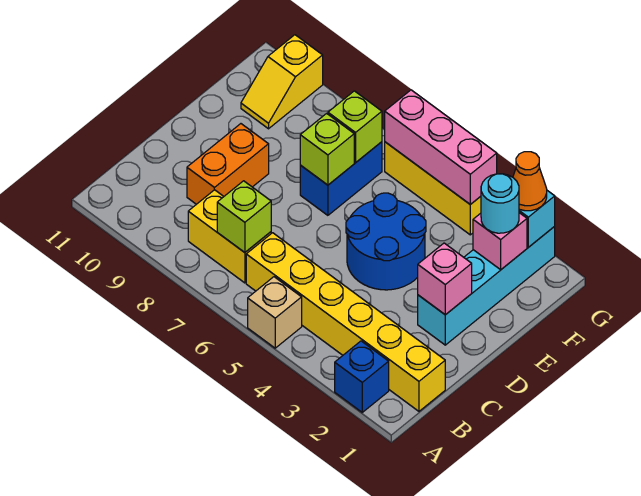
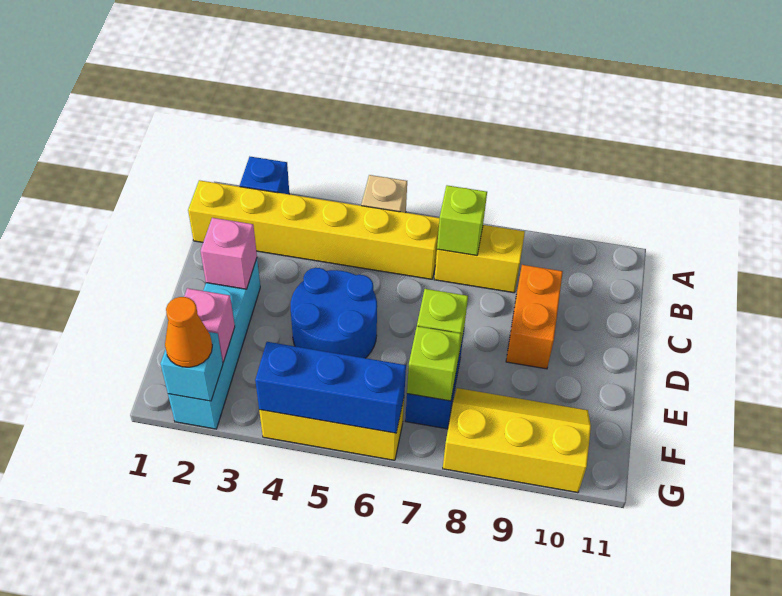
cyan round brick F2 level 3 -> none
yellow slope F10:G10 level 1 top G -> yellow slope F8:G10 level 1 top G
pink brick G4:G6 level 2 -> blue brick G4:G6 level 2

